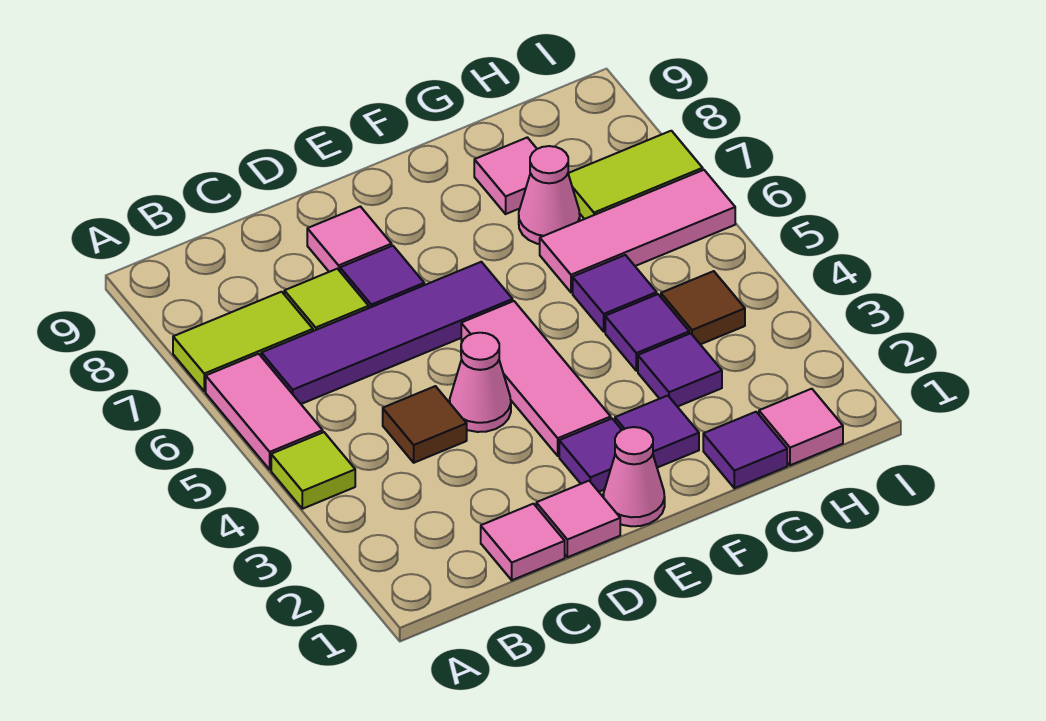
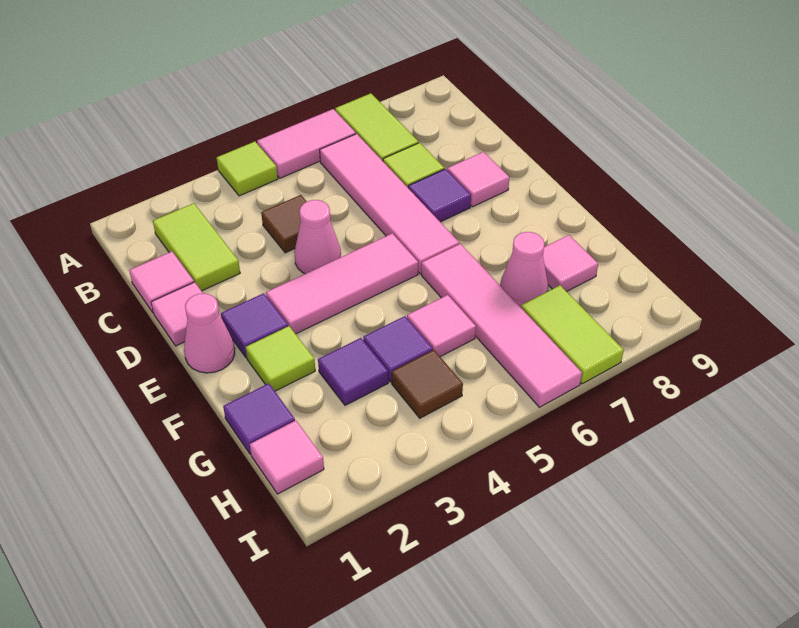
none -> lime tile B2:C2 level 1
purple tile B6:E6 level 1 -> pink tile B6:E6 level 1
purple tile F2 level 1 -> lime tile F2 level 1
purple tile G5 level 1 -> pink tile G5 level 1
pink tile G6:I6 level 1 -> pink tile F6:I6 level 1

